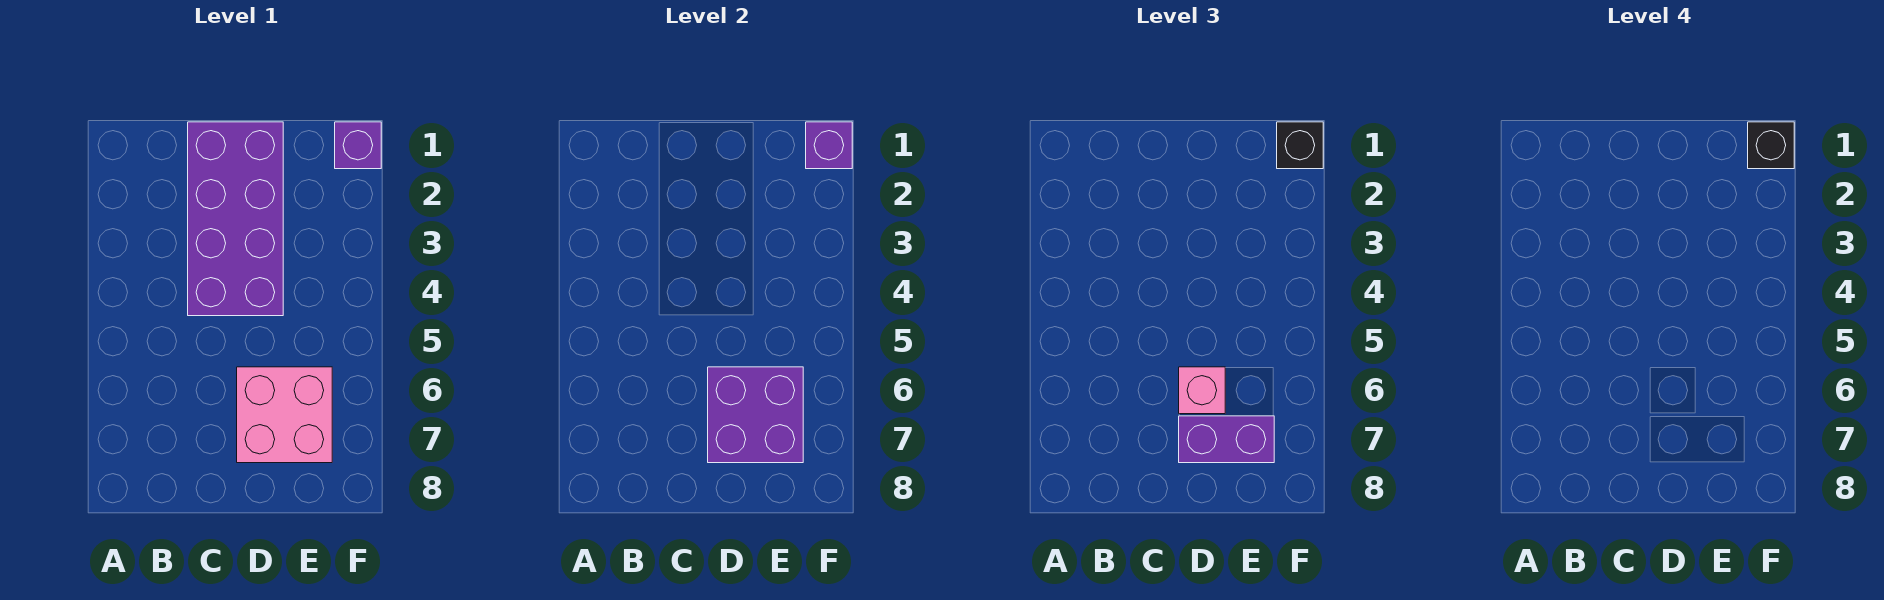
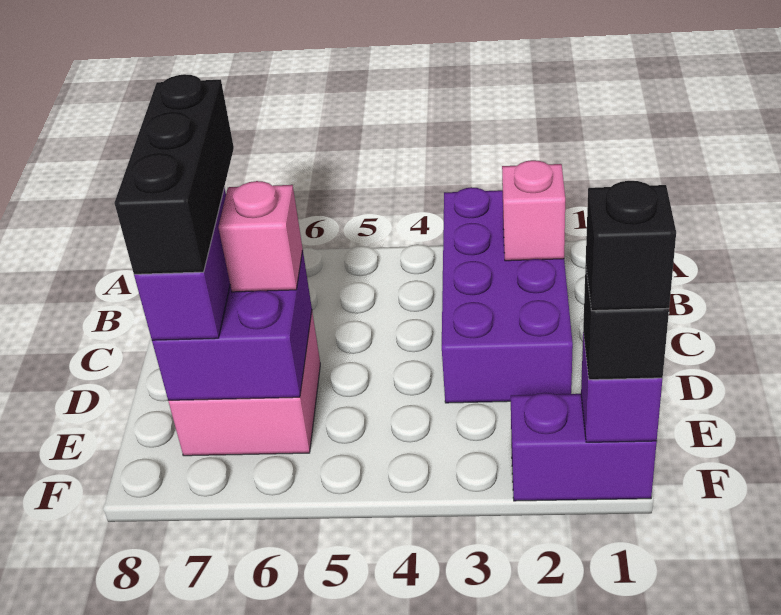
none -> pink brick B2 level 2
purple brick C1:D4 level 1 -> purple brick A2:D3 level 1
none -> black brick C7:E7 level 4
purple brick F1 level 1 -> purple brick F1:F2 level 1

